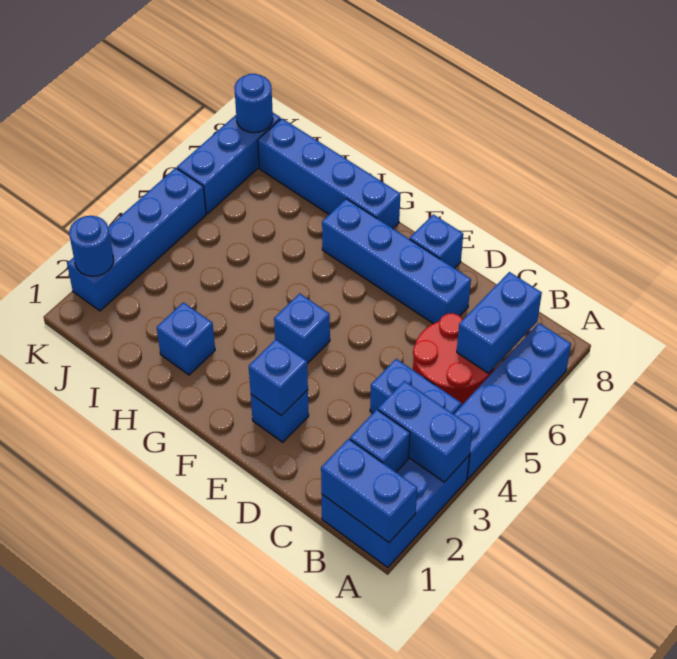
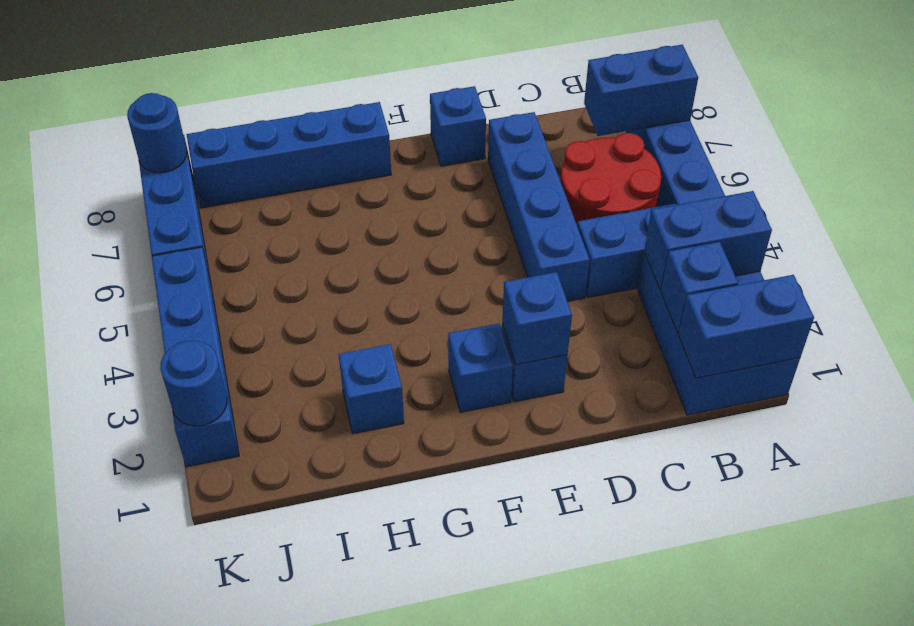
blue brick B6:B7 level 2 -> blue brick A7:B7 level 2
blue brick D7:G7 level 1 -> blue brick D4:D7 level 1
blue brick F4 level 1 -> blue brick F2 level 1

